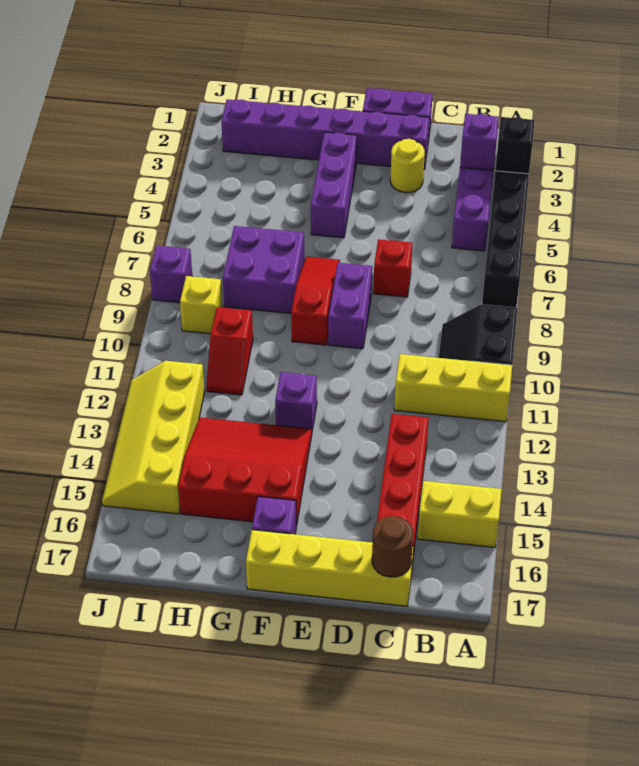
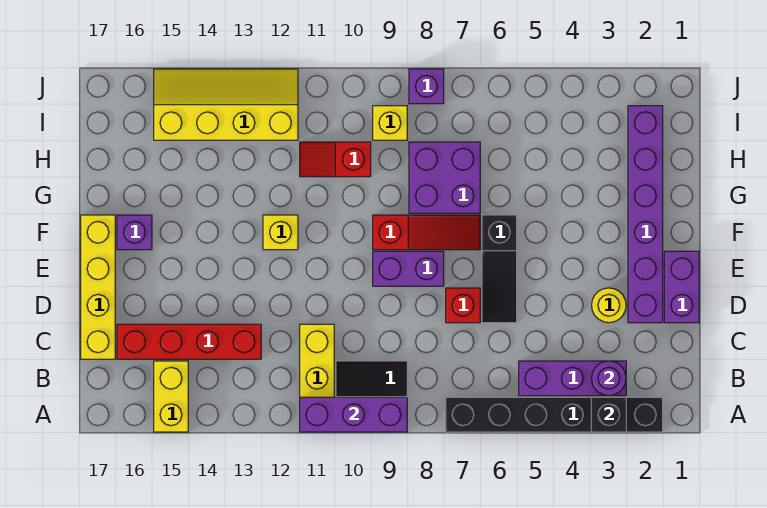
purple brick B3 level 2 -> purple round brick B3 level 2
brown round brick C17 level 2 -> none
none -> black slope D6:F6 level 1 top F
purple brick F3:F5 level 1 -> purple brick A9:A11 level 2
purple brick F12 level 1 -> yellow brick F12 level 1
red slope F13:H15 level 1 top 15 -> none

